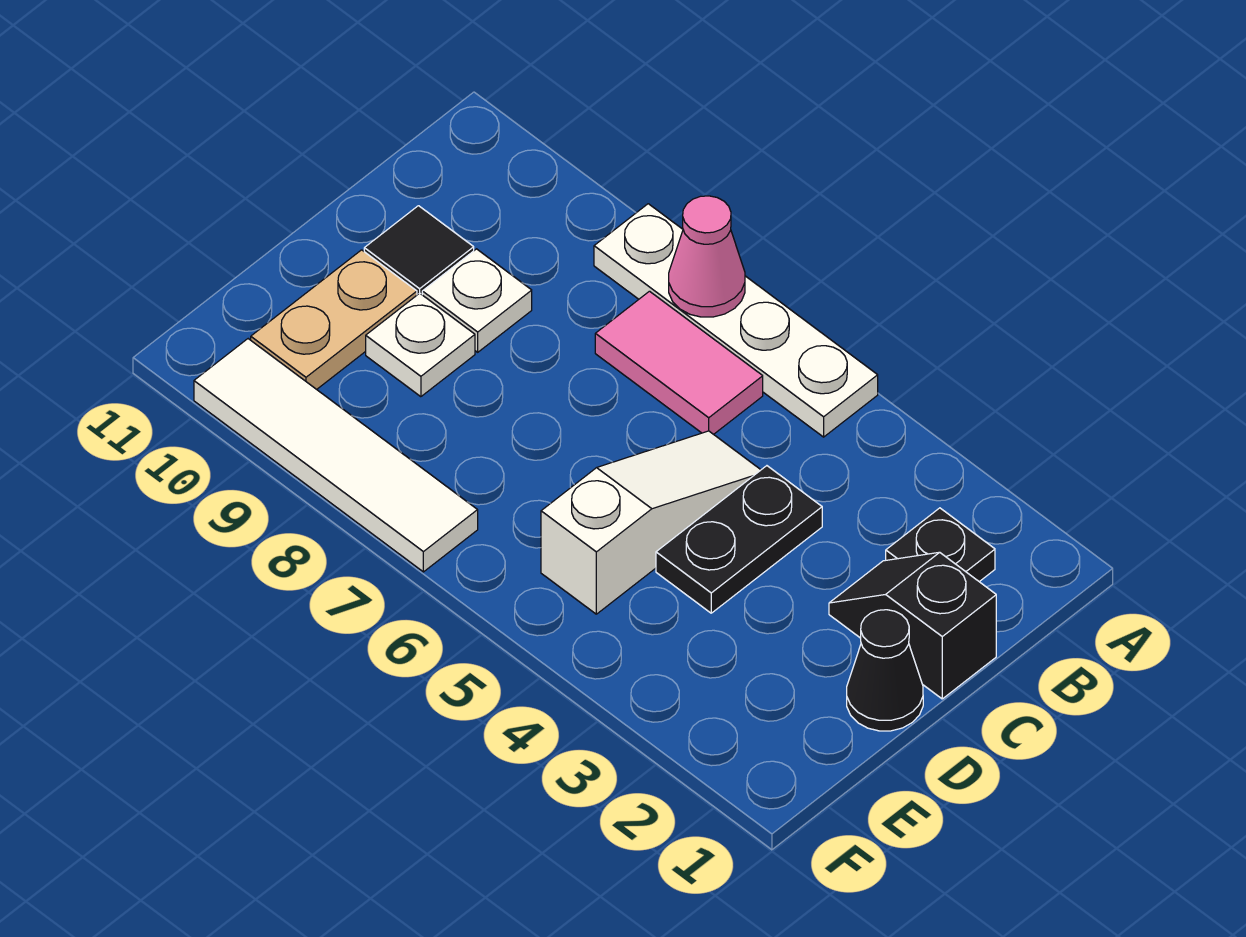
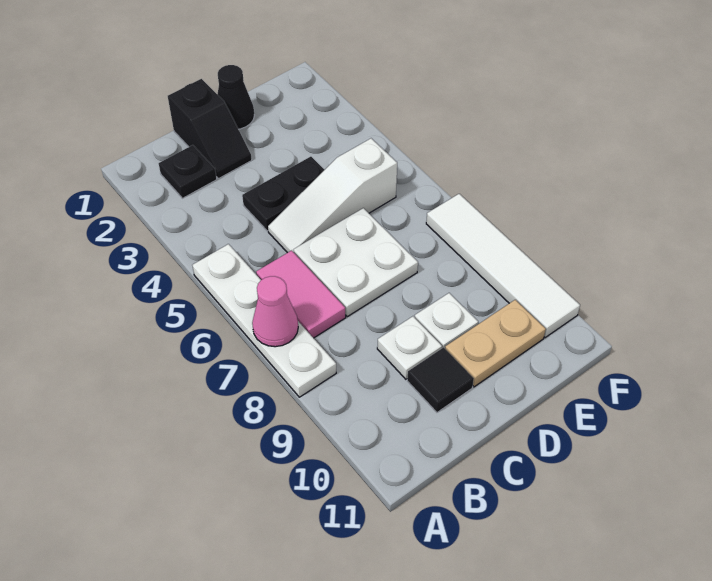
none -> white plate C6:D7 level 1

